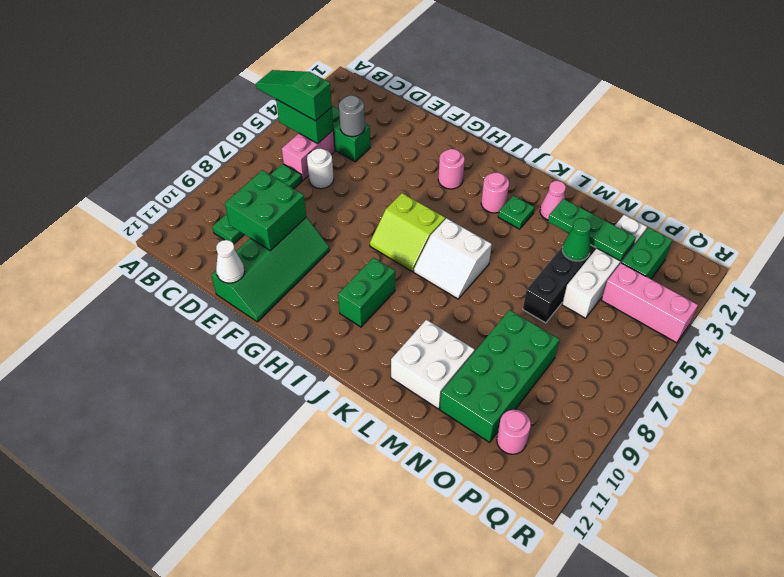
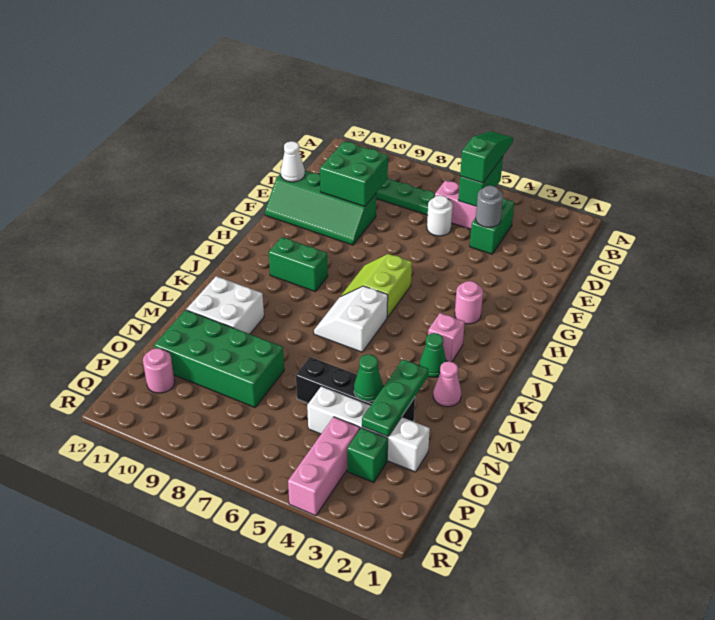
pink round brick J3 level 1 -> pink brick J3 level 1
green plate K3 level 1 -> green cone K3 level 1
green brick P2:P3 level 1 -> green brick P3 level 1

